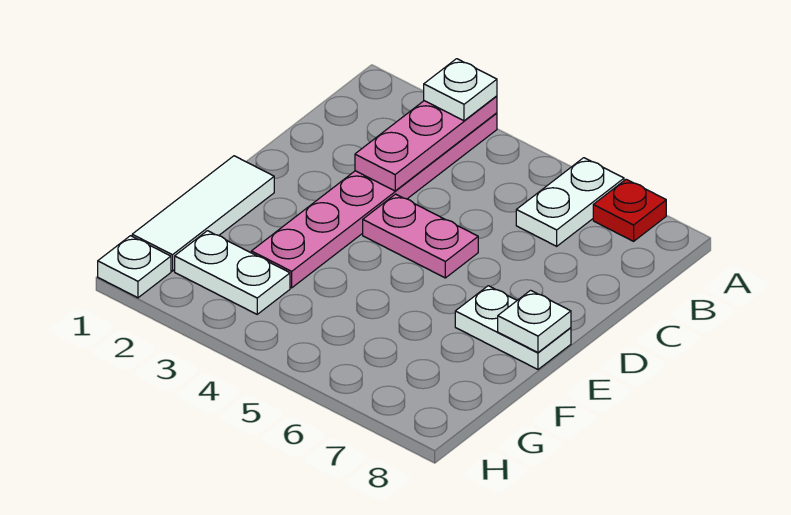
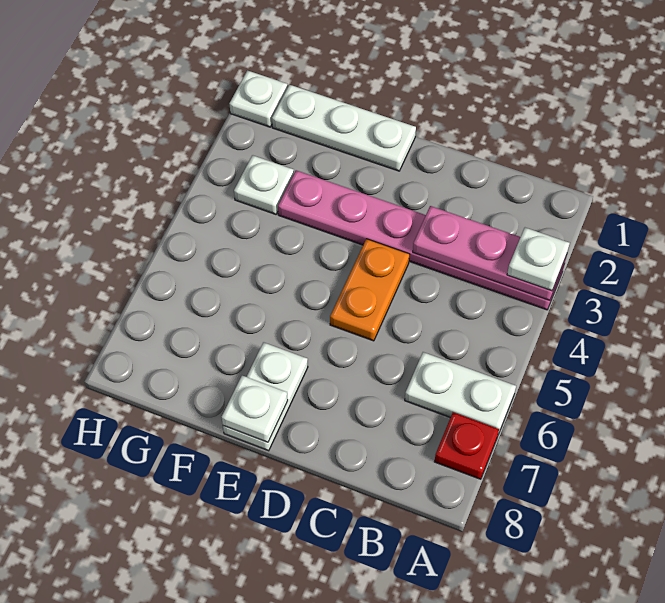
pink plate D4:D5 level 1 -> orange plate D4:D5 level 1
white tile E1:G1 level 1 -> white plate E1:G1 level 1
white plate G2:G3 level 1 -> white plate G3 level 1

